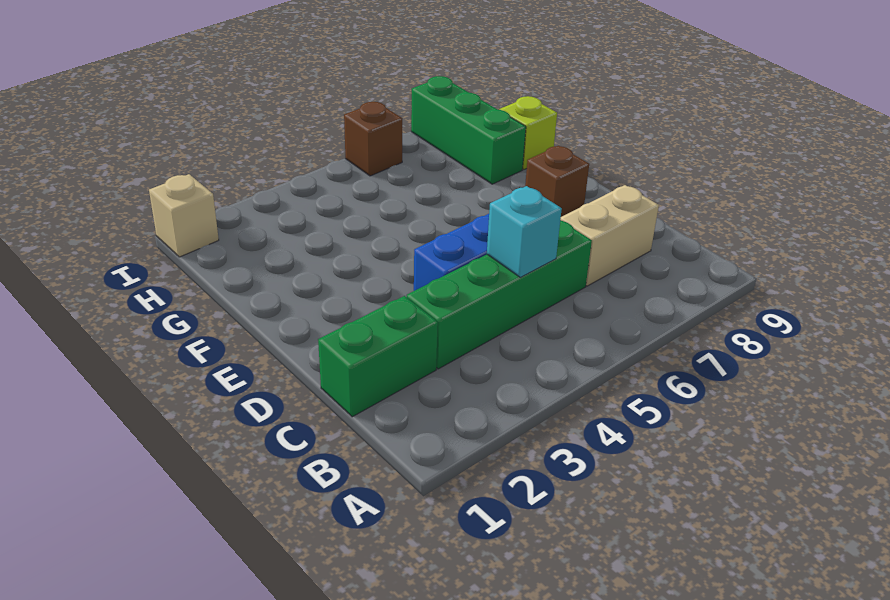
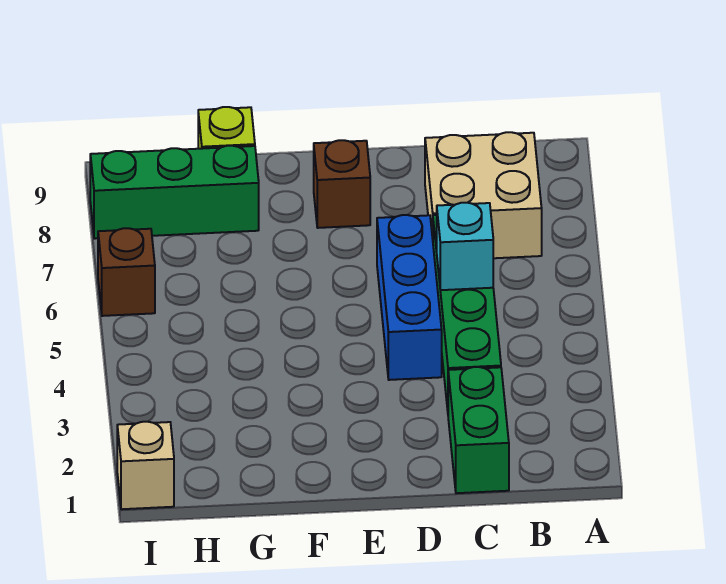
tan brick C7:C8 level 1 -> tan brick B7:C8 level 1

